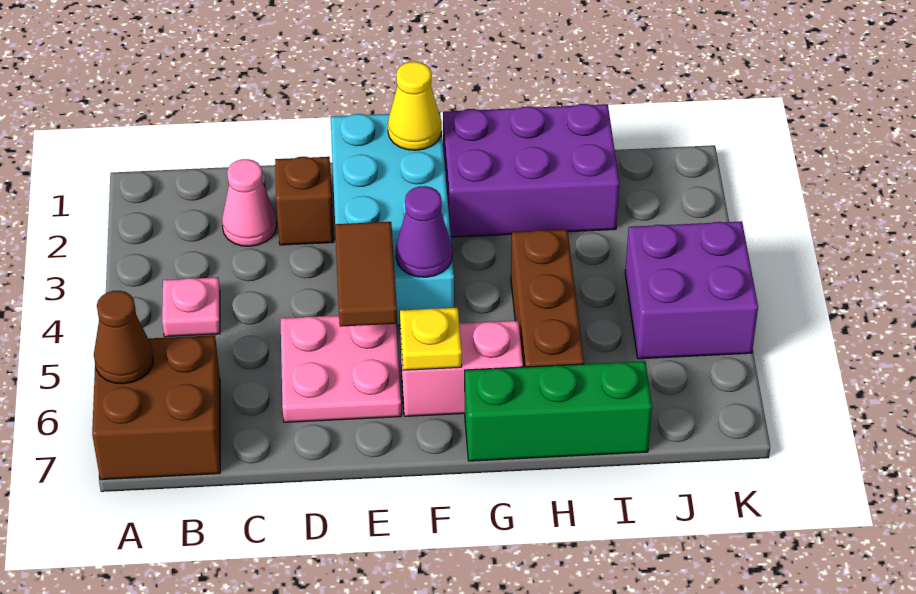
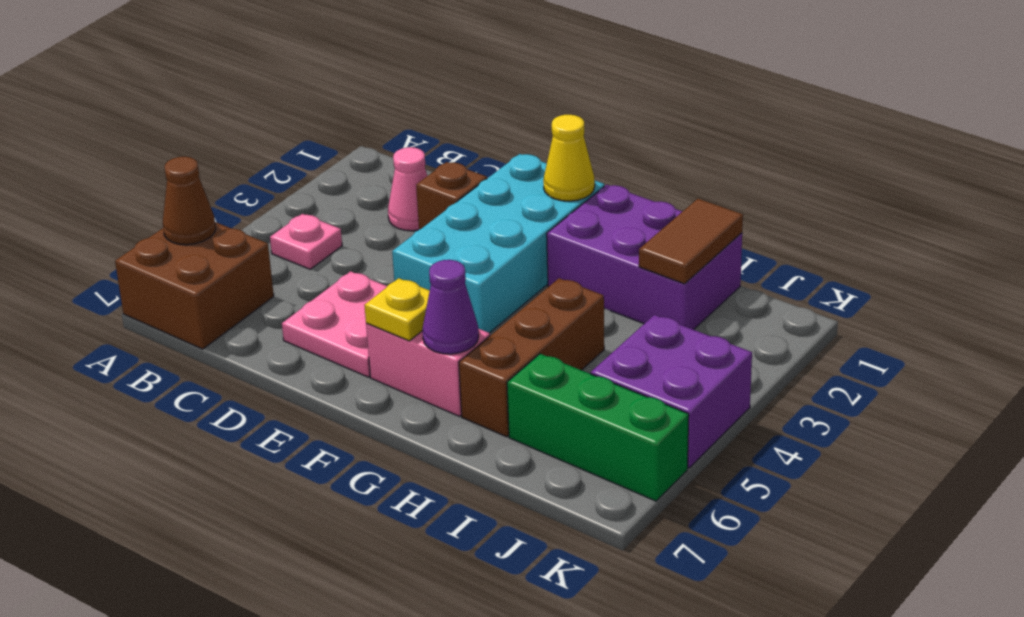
brown tile E4:E5 level 2 -> brown tile I1:I2 level 2
purple cone F4 level 2 -> purple cone G6 level 2
green brick G7:I7 level 1 -> green brick I6:K6 level 1

